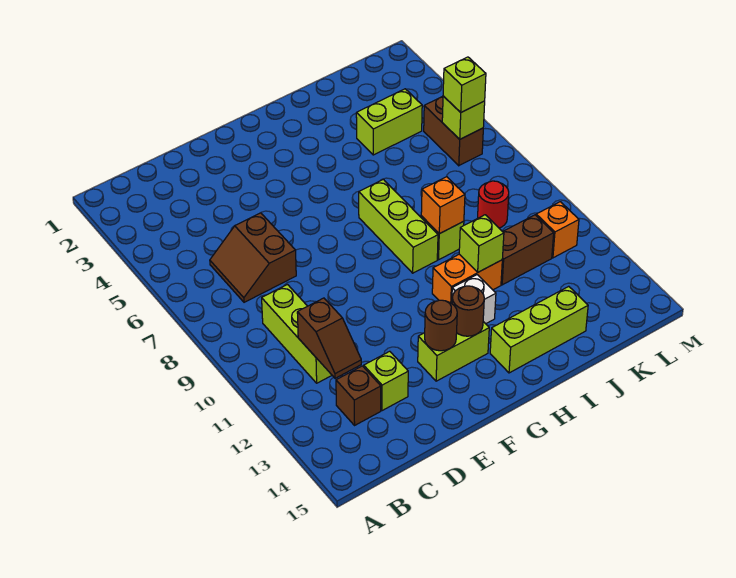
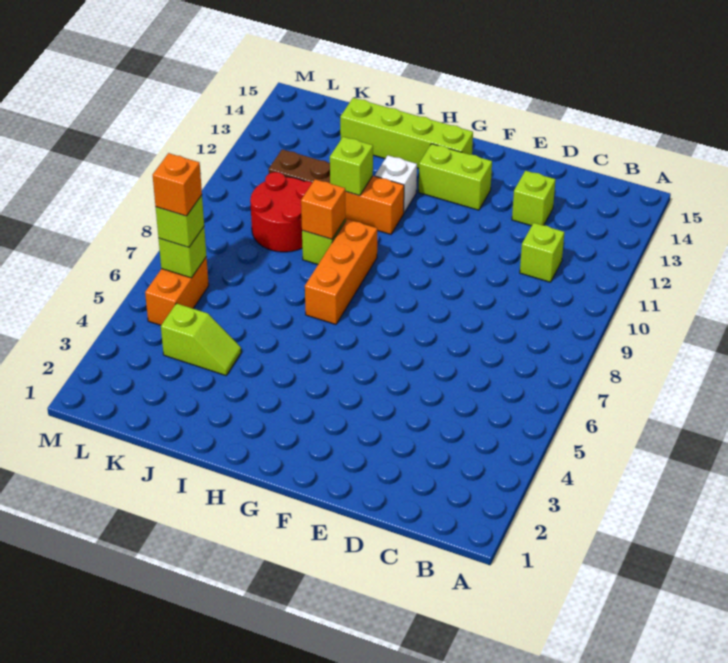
brown slope C6:D7 level 1 top D -> none
lime brick C9:C11 level 1 -> lime brick C11 level 1
brown slope C11:C12 level 2 top 11 -> none
brown brick C13 level 1 -> none
brown round brick F13 level 2 -> none
brown round brick G13 level 2 -> none
lime brick H7:H9 level 1 -> orange brick H7:H9 level 1
lime brick H14:J14 level 1 -> lime brick G14:J14 level 1
lime brick J4:K4 level 1 -> lime slope J4:K4 level 1 top K
red round brick K9 level 1 -> red round brick J9:K10 level 1
brown brick L5:L6 level 1 -> orange brick L5:L6 level 1
orange brick L11 level 1 -> orange brick L6 level 4

